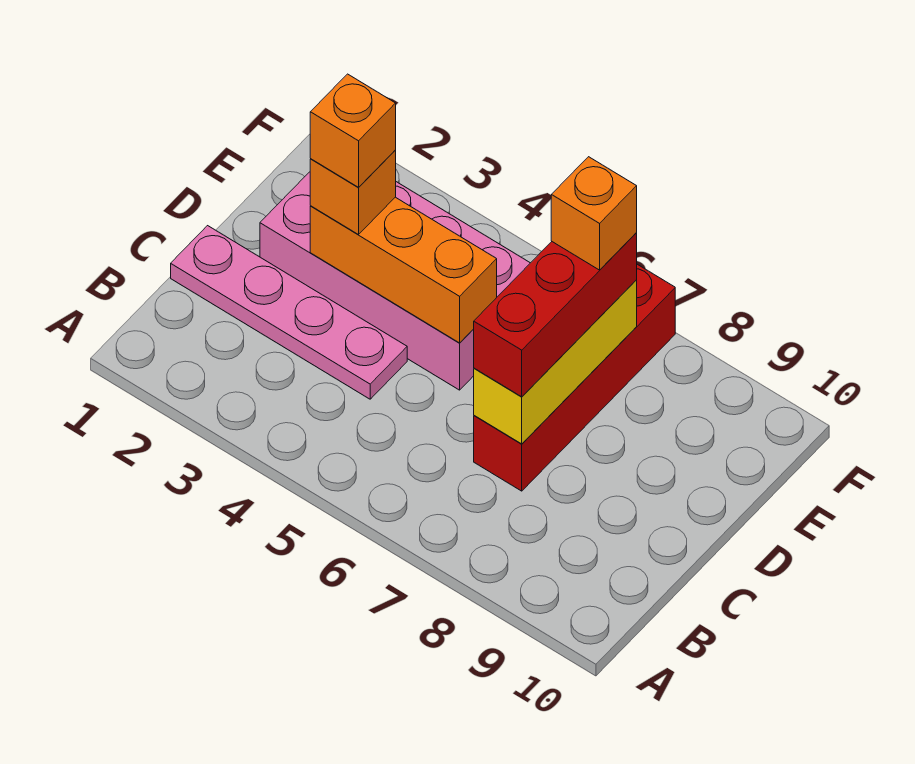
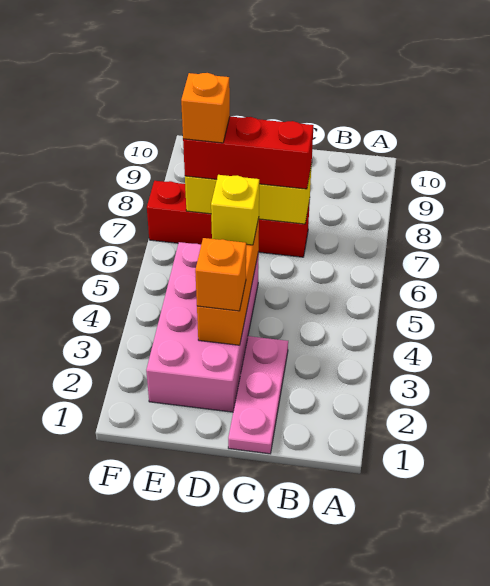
pink plate C1:C4 level 1 -> pink plate C1:C3 level 1
orange brick D3 level 4 -> none
none -> yellow brick D5 level 3

